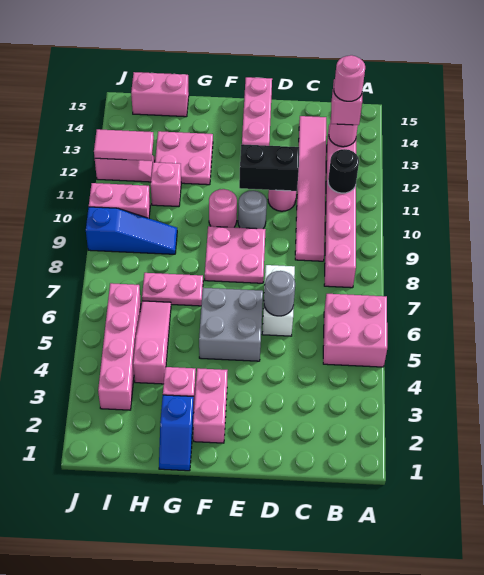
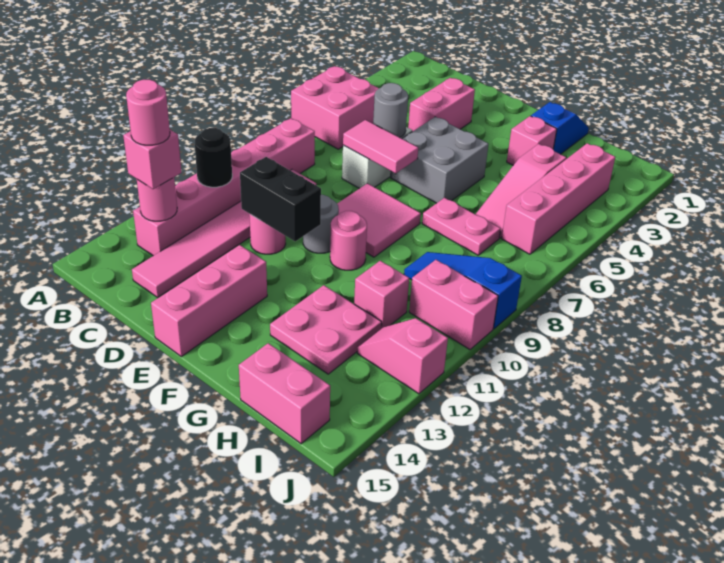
pink plate E8:F9 level 1 -> pink tile E8:F9 level 1
pink brick F2:F3 level 1 -> pink brick D3:D4 level 1
pink tile I12:J12 level 2 -> pink tile D7:E7 level 2

